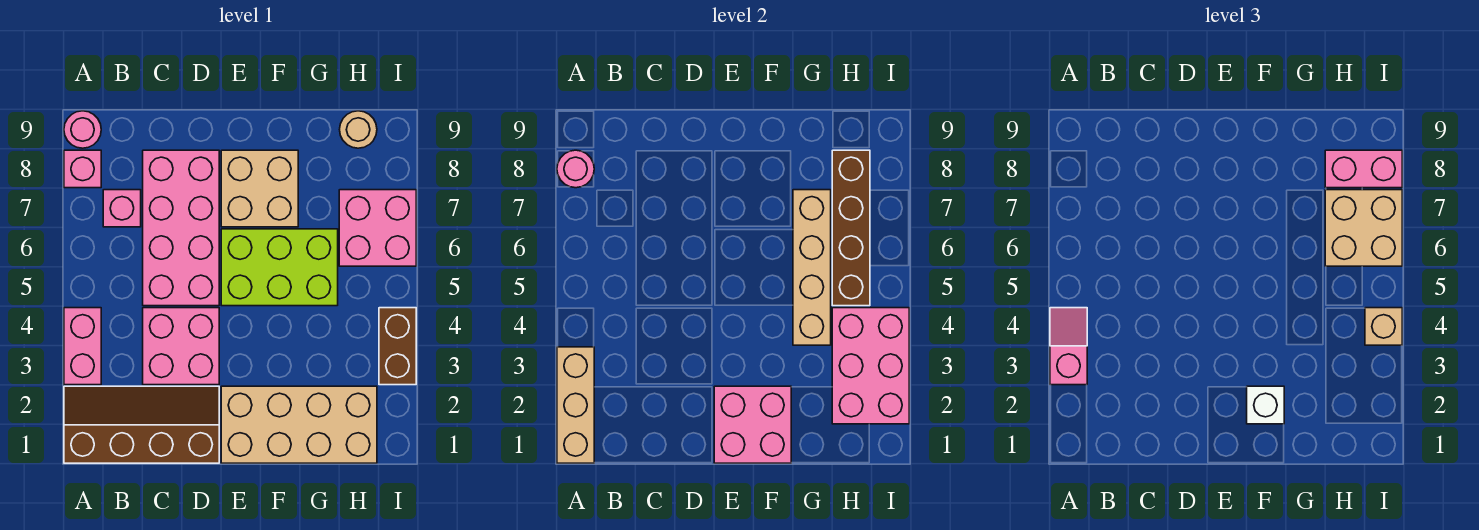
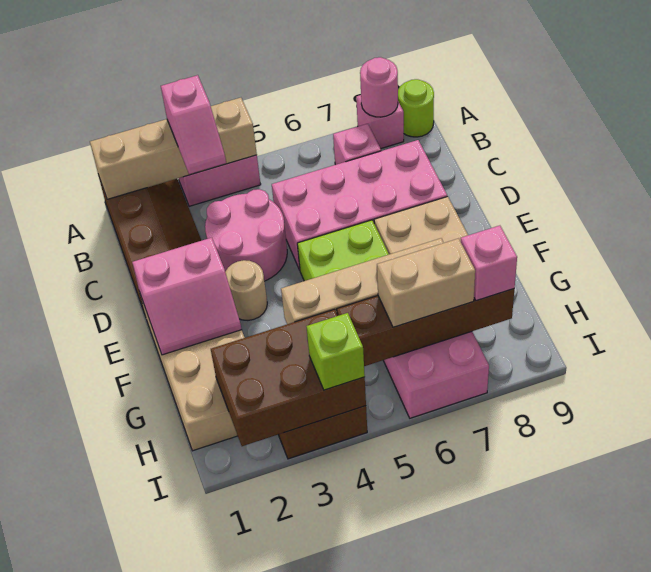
tan brick A1:A3 level 2 -> tan brick A1:A4 level 2
pink slope A3:A4 level 3 top 3 -> pink slope A3:B3 level 3 top A
pink round brick A9 level 1 -> lime round brick A9 level 1
pink brick C3:D4 level 1 -> pink round brick C3:D4 level 1
pink brick E1:F2 level 2 -> pink slope E1:F2 level 2 top E
white brick F2 level 3 -> none
pink brick H2:I4 level 2 -> brown brick H2:I4 level 2
tan brick H6:I7 level 3 -> tan brick H6:H7 level 3
pink brick H8:I8 level 3 -> pink brick H8 level 3
tan round brick H9 level 1 -> tan round brick E3 level 1
tan brick I4 level 3 -> lime brick I4 level 3

